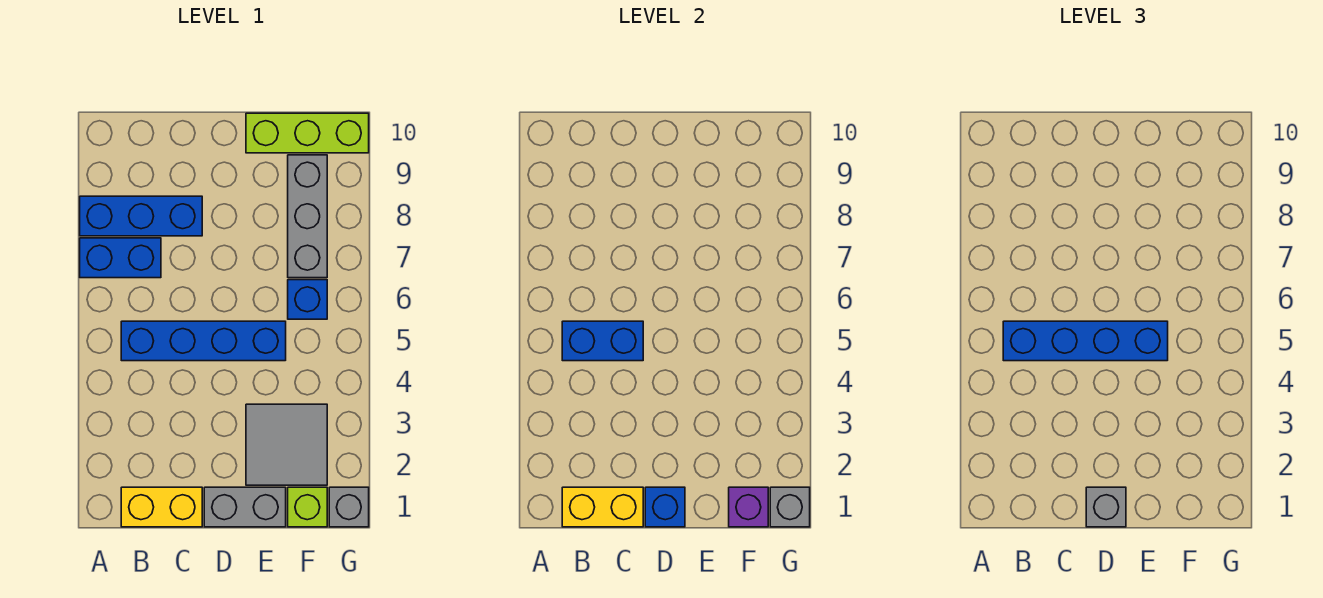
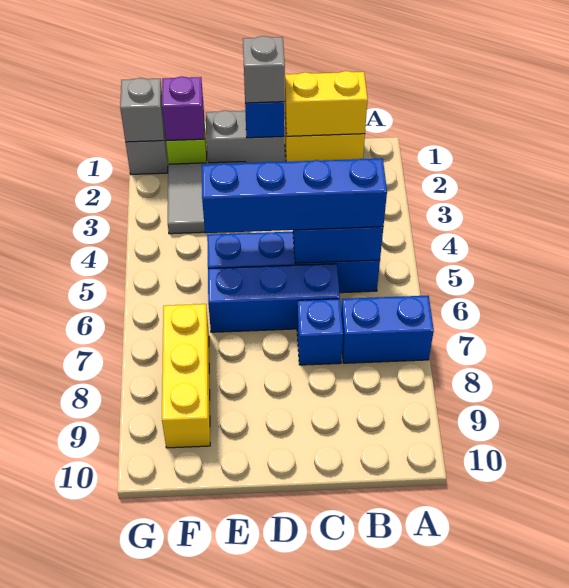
blue brick A8:C8 level 1 -> blue brick C6:E6 level 1
lime brick E10:G10 level 1 -> none
blue brick F6 level 1 -> blue brick C7 level 1
grey brick F7:F9 level 1 -> yellow brick F7:F9 level 1

